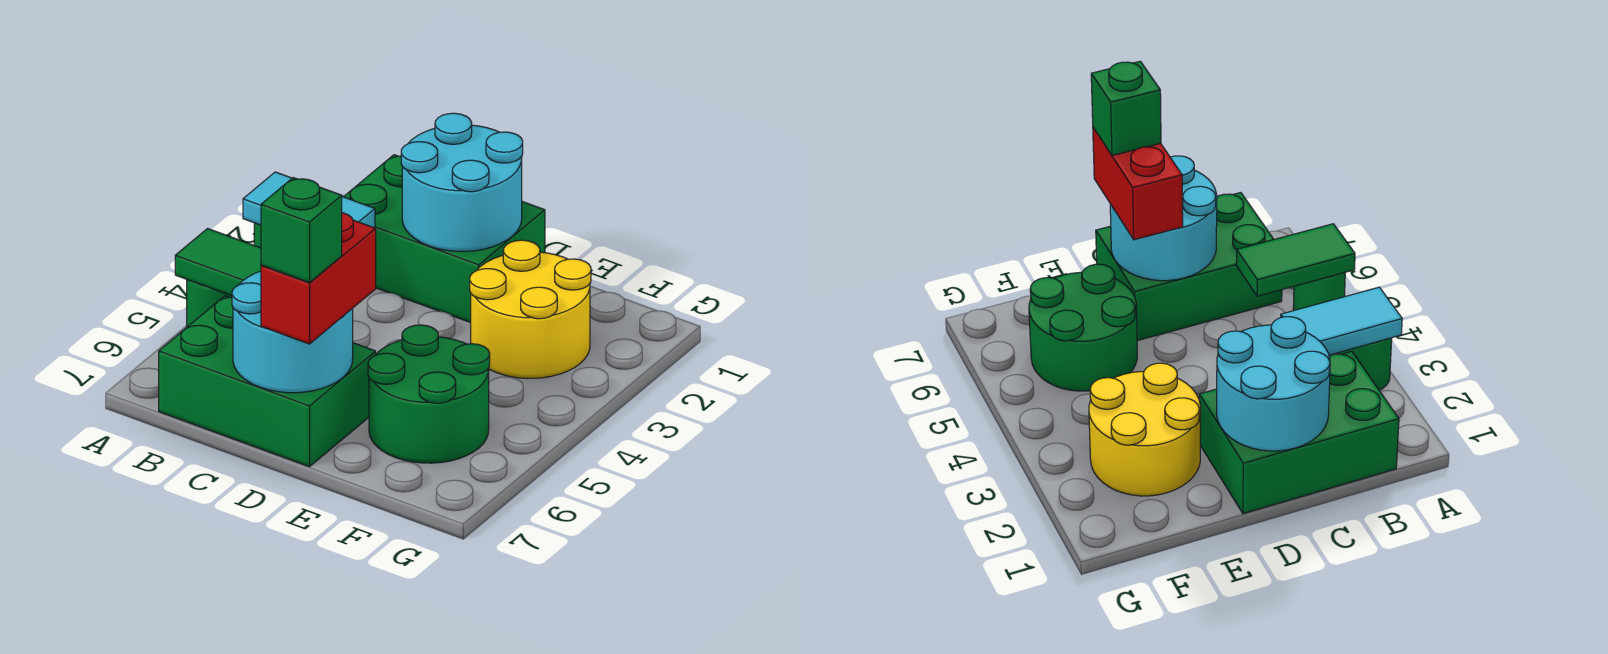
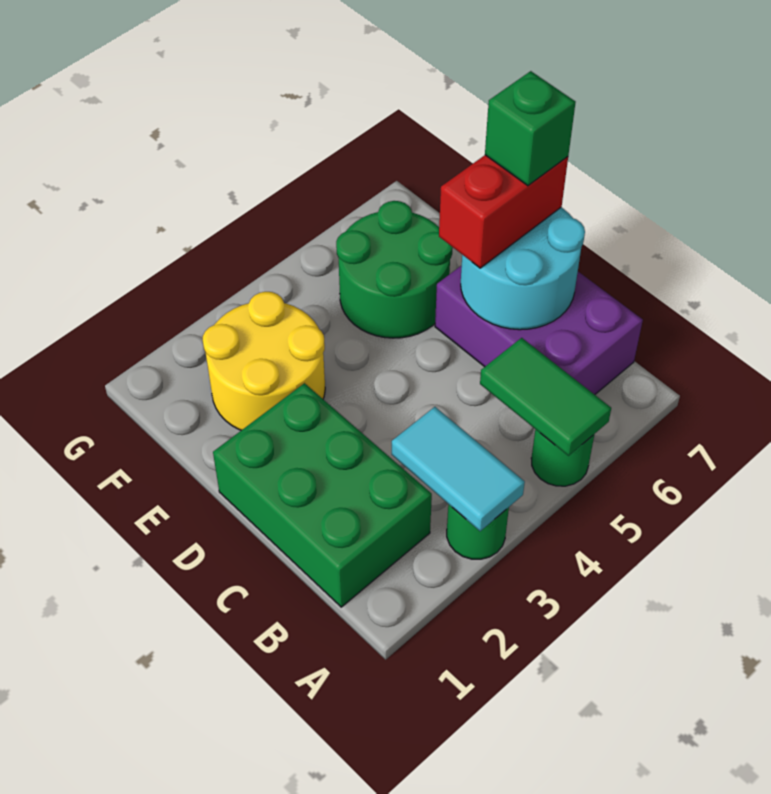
green brick B6:D7 level 1 -> purple brick B6:D7 level 1
cyan round brick C1:D2 level 2 -> none

